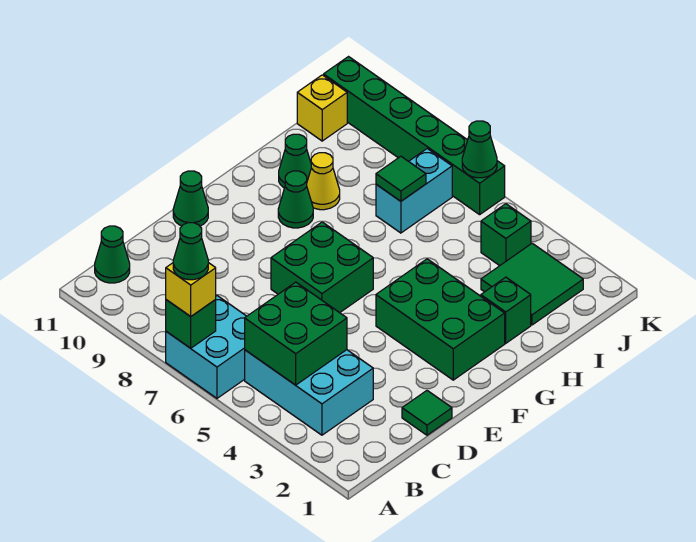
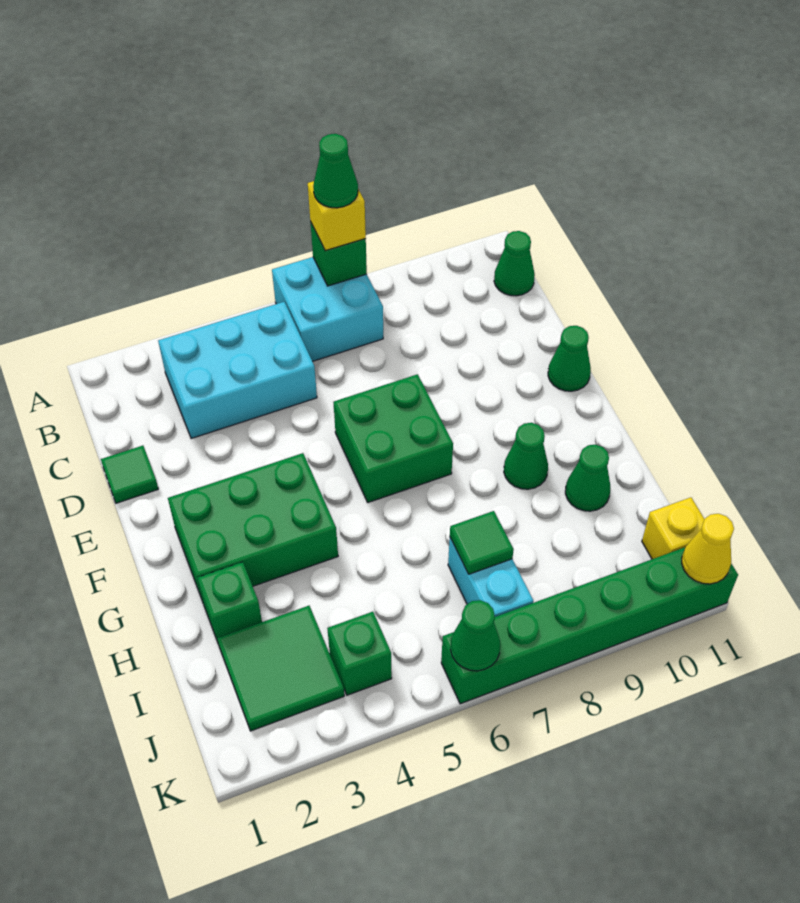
green brick B4:C5 level 2 -> none
yellow cone H9 level 1 -> yellow cone K11 level 2

